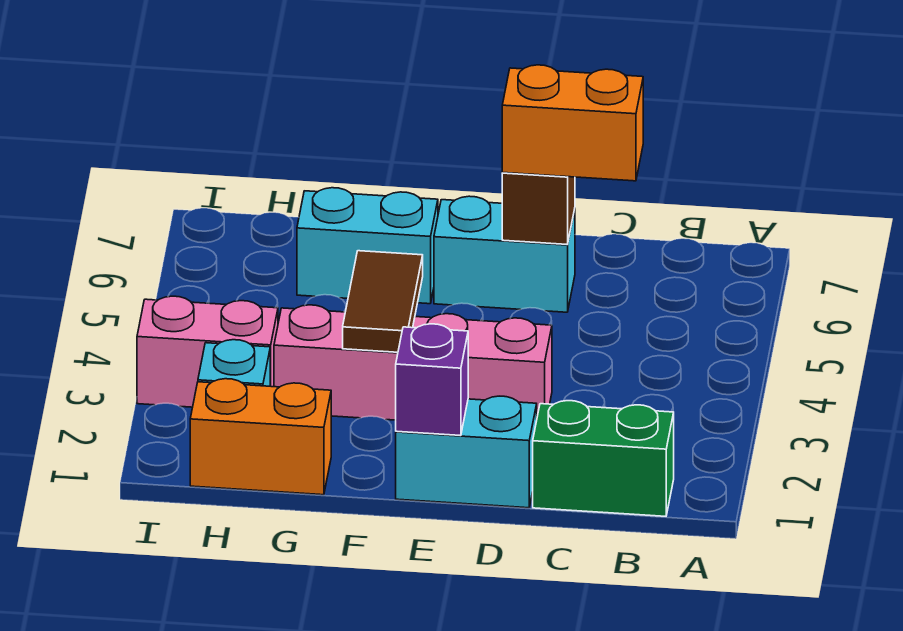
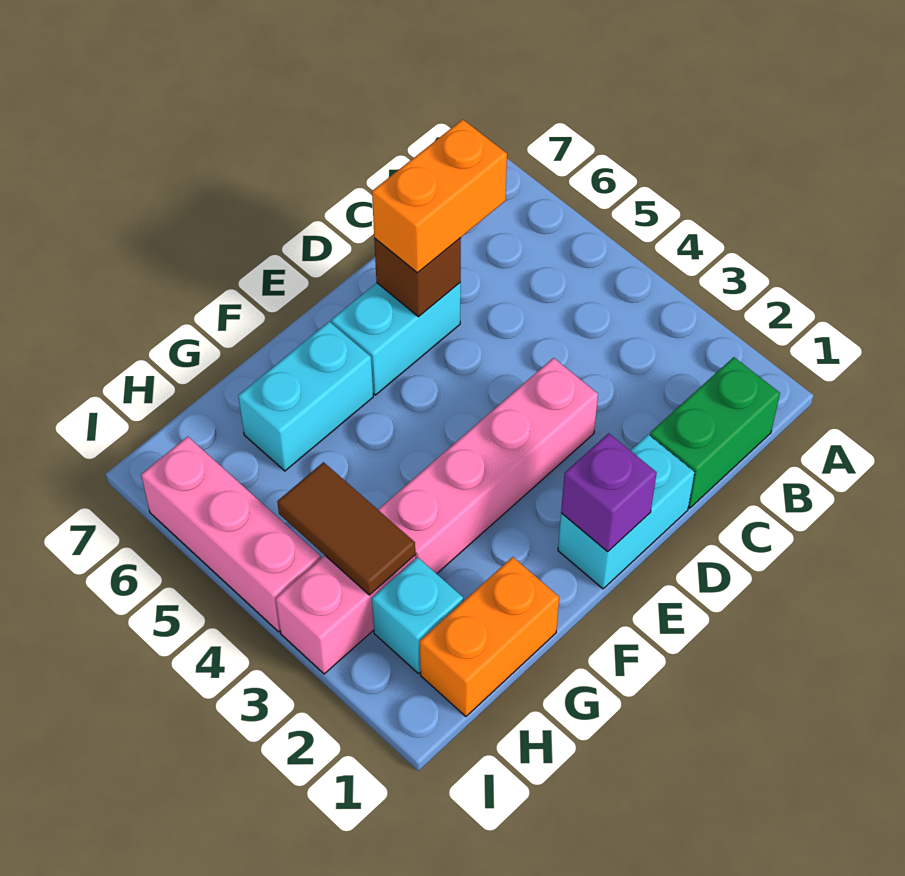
brown tile F3:F4 level 2 -> brown tile H3:H4 level 2
none -> pink brick I4:I6 level 1

